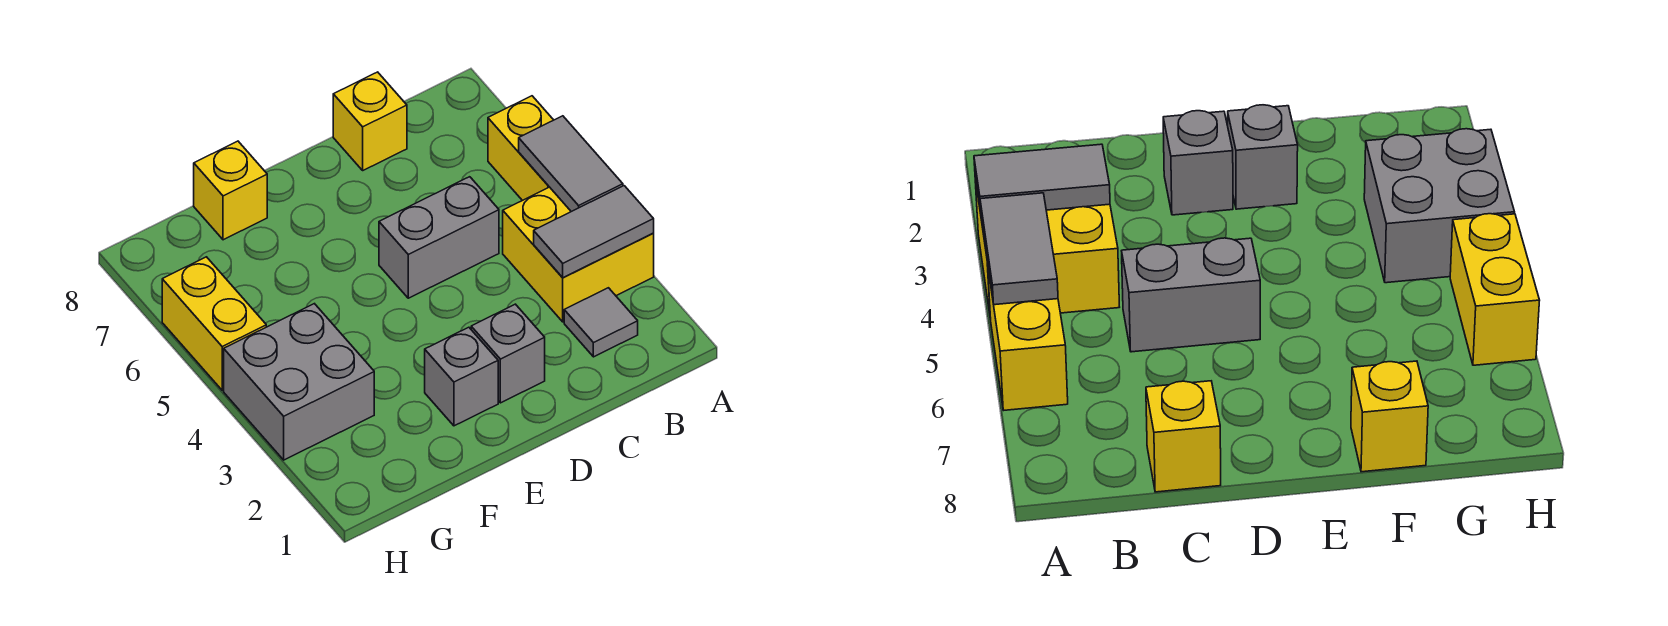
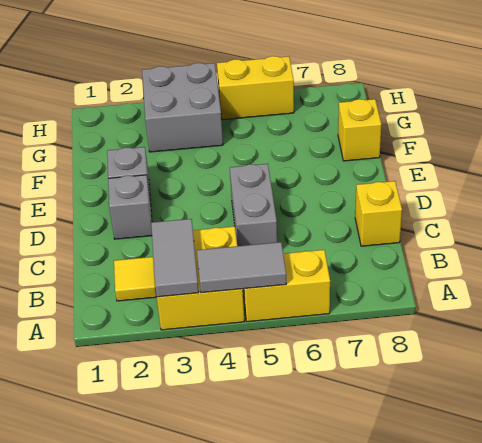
grey tile B2 level 1 -> yellow tile B2 level 1

